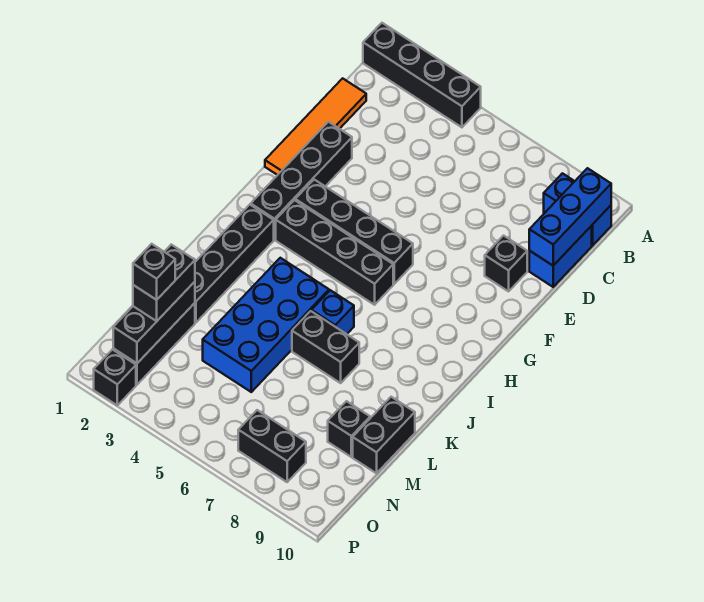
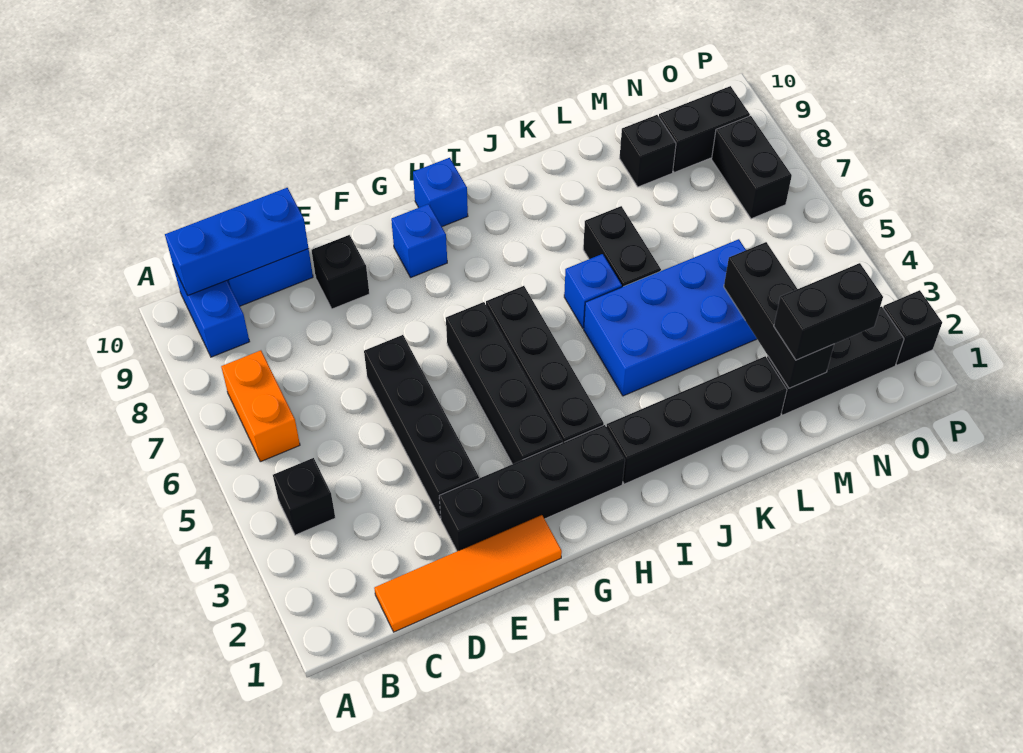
black brick A1:A4 level 1 -> black brick E3:E6 level 1
none -> orange brick B6:B7 level 1
none -> blue brick G9 level 1
none -> blue brick H10 level 1
black brick L10:M10 level 1 -> black brick N9:O9 level 1
black brick M2:O2 level 2 -> black brick M2:M4 level 2
black brick N2 level 4 -> black brick B4 level 1

